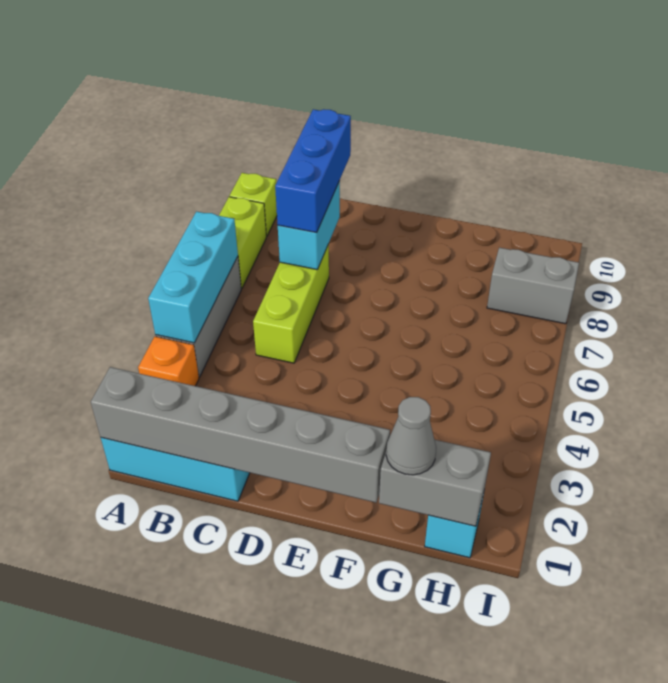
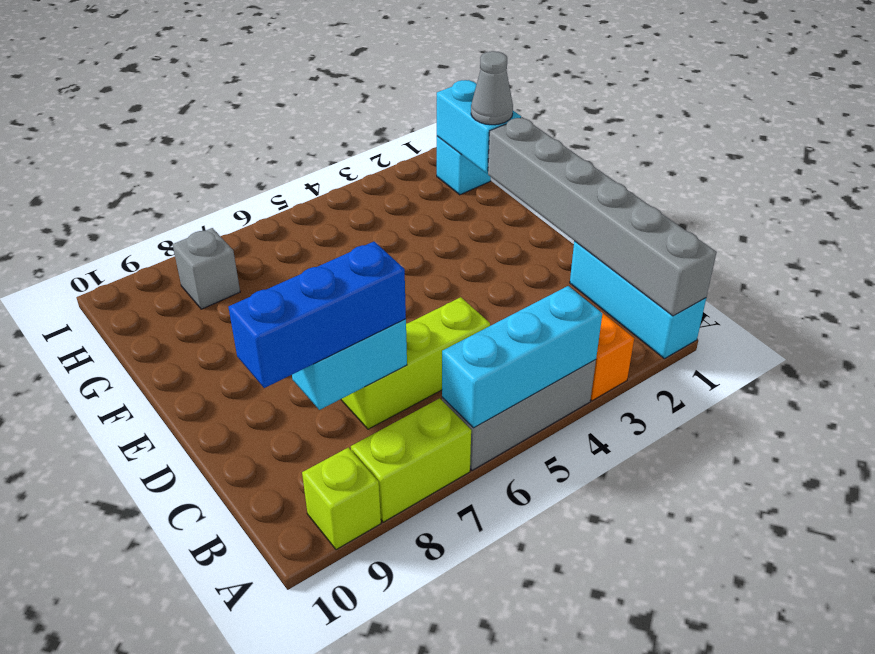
grey brick G1:H1 level 2 -> cyan brick G1:H1 level 2
grey brick H8:I8 level 1 -> grey brick H8 level 1

